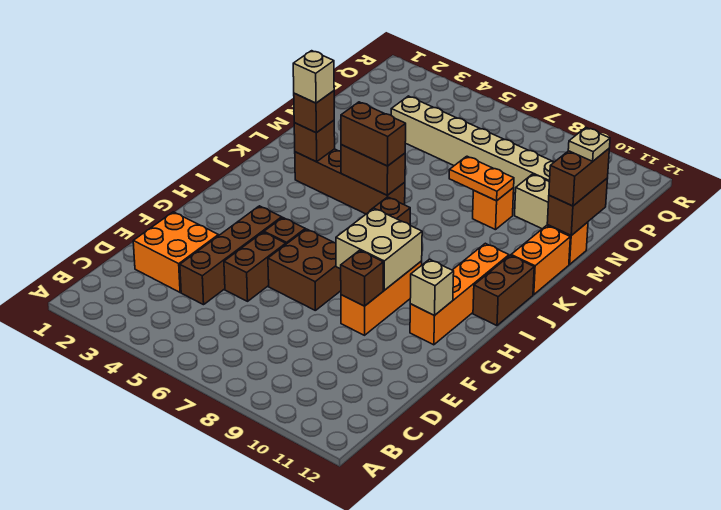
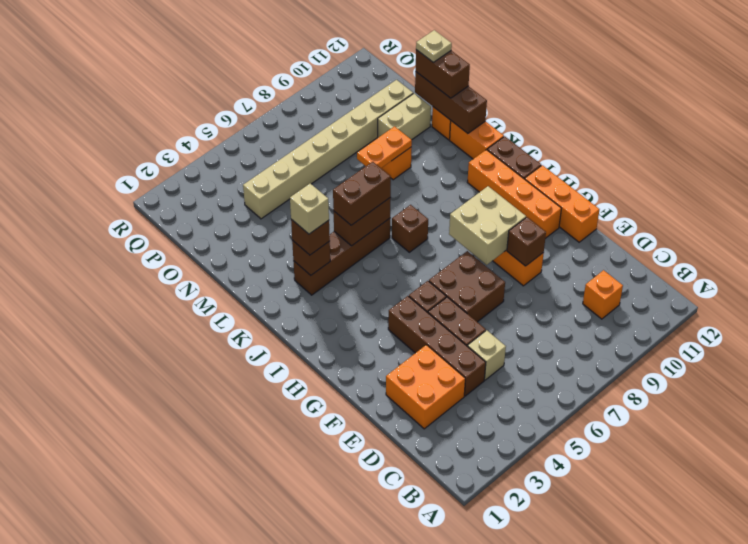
none -> orange brick C10 level 1
none -> orange brick F12:H12 level 1
tan brick G11 level 2 -> tan brick D5 level 1
brown brick M12:N12 level 2 -> brown brick L12:N12 level 2

